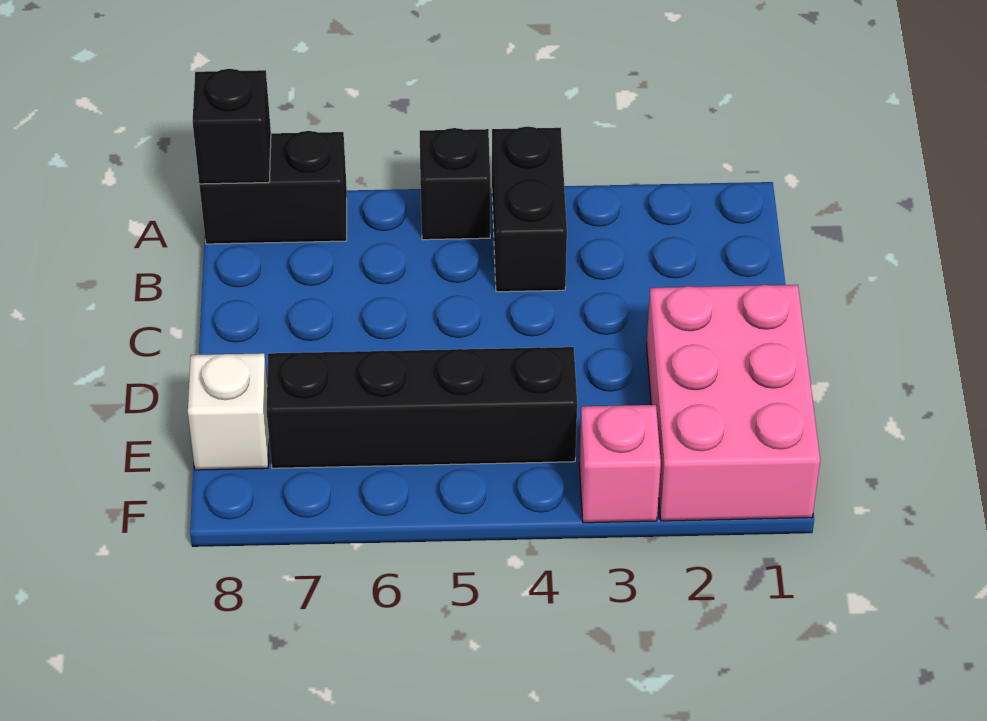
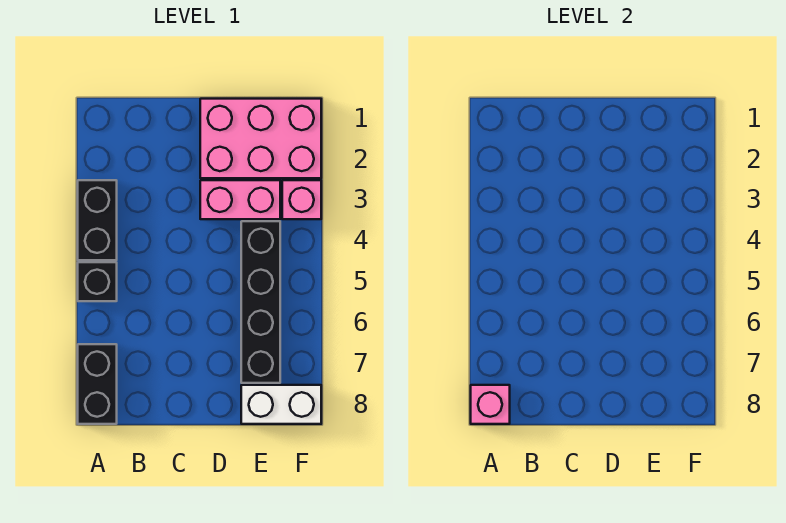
black brick A4:B4 level 1 -> black brick A3:A4 level 1
black brick A8 level 2 -> pink brick A8 level 2
none -> pink brick D3:E3 level 1
white brick E8 level 1 -> white brick E8:F8 level 1

